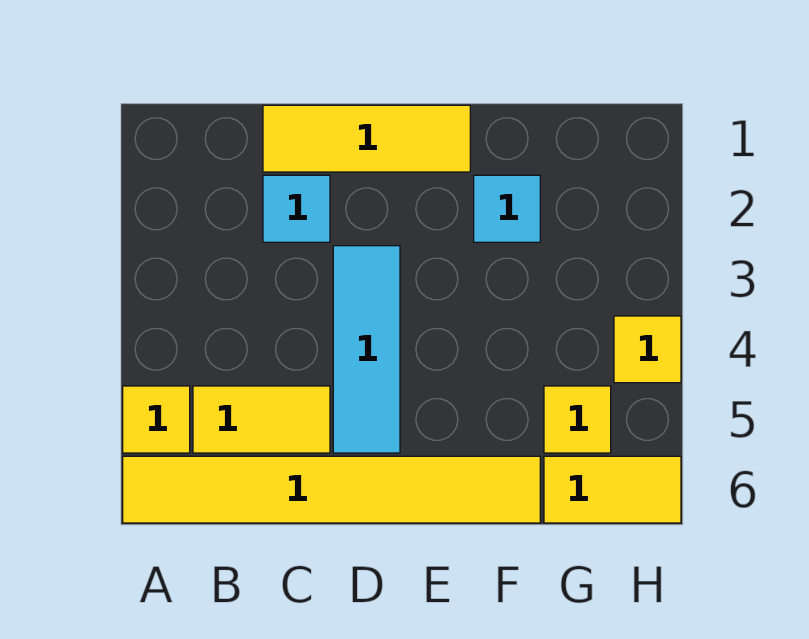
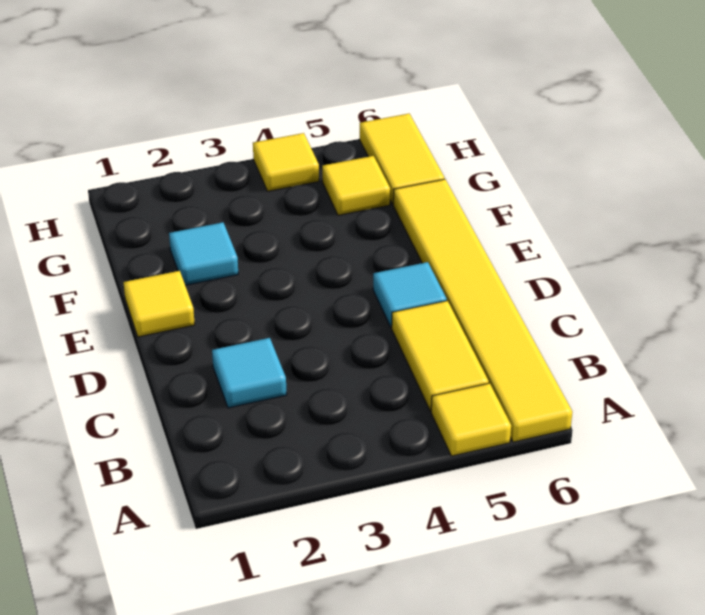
yellow tile C1:E1 level 1 -> yellow tile E1 level 1
cyan tile D3:D5 level 1 -> cyan tile D5 level 1

